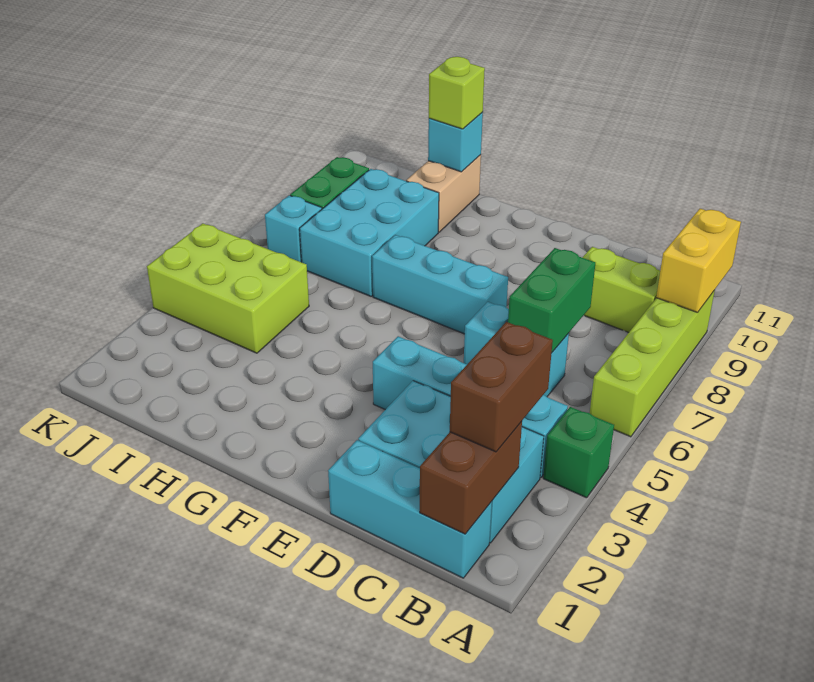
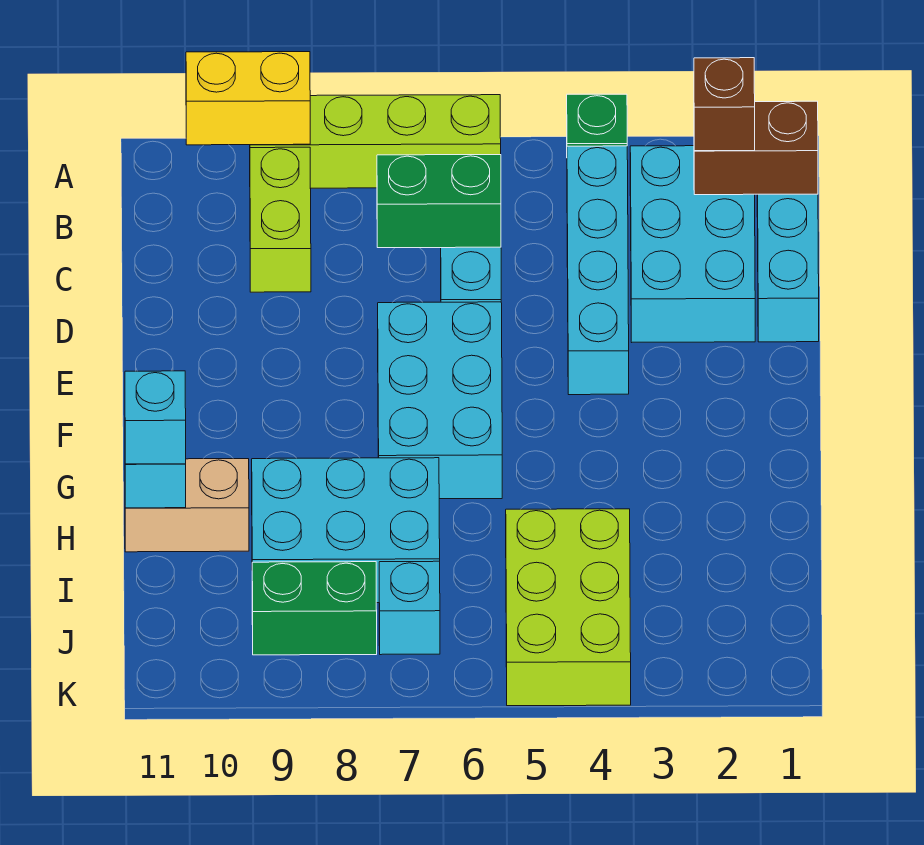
brown brick B2:B3 level 3 -> brown brick B2 level 3
cyan brick E7:G7 level 1 -> cyan brick E6:G7 level 1
lime brick H11 level 3 -> cyan brick H11 level 3

